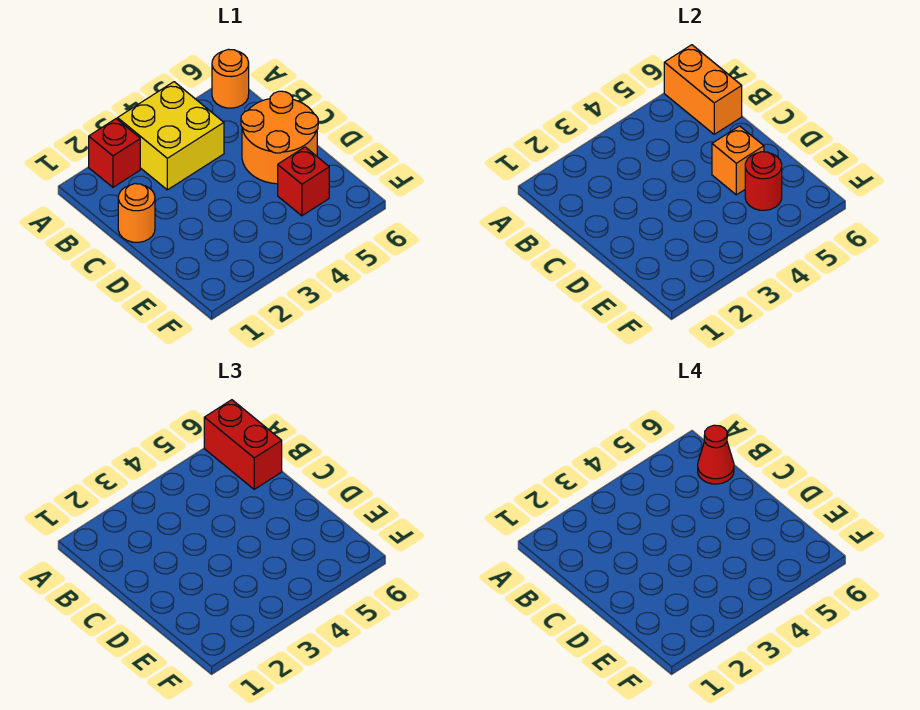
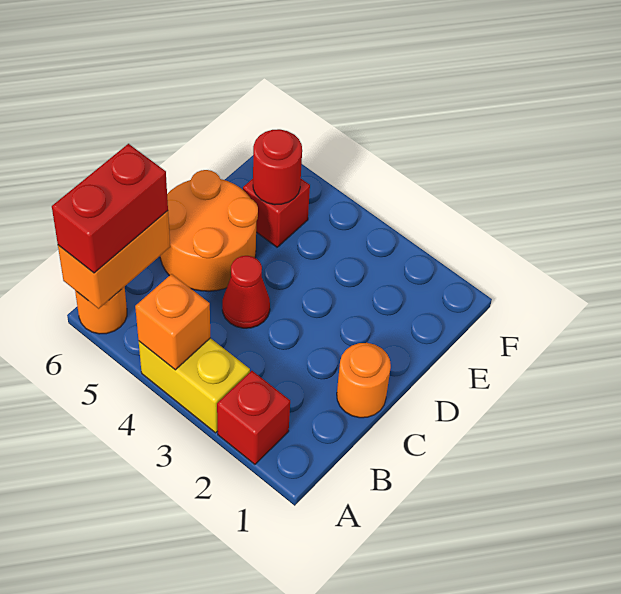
yellow brick A3:B4 level 1 -> yellow brick A3:A4 level 1
red cone B6 level 4 -> red cone C4 level 1
orange brick D5 level 2 -> orange brick A4 level 2

